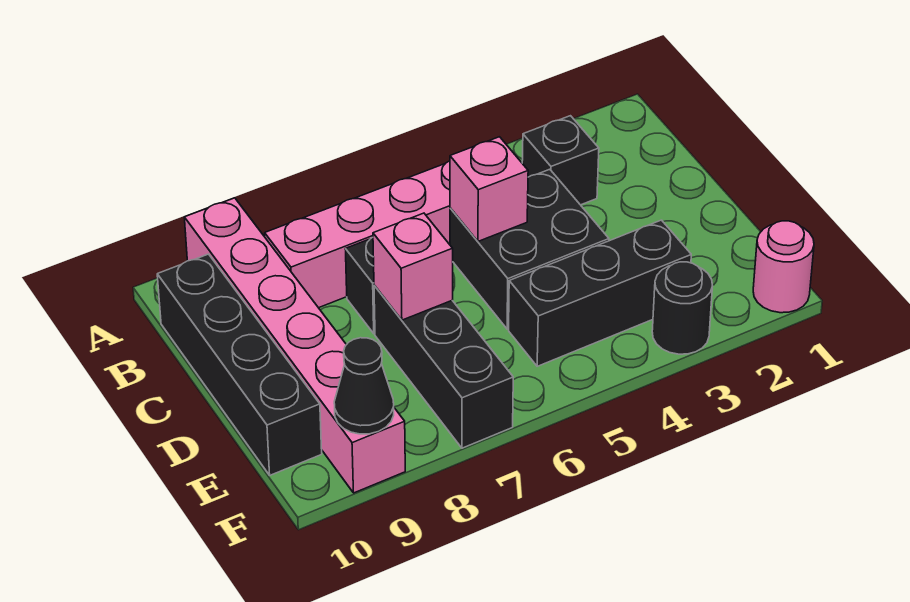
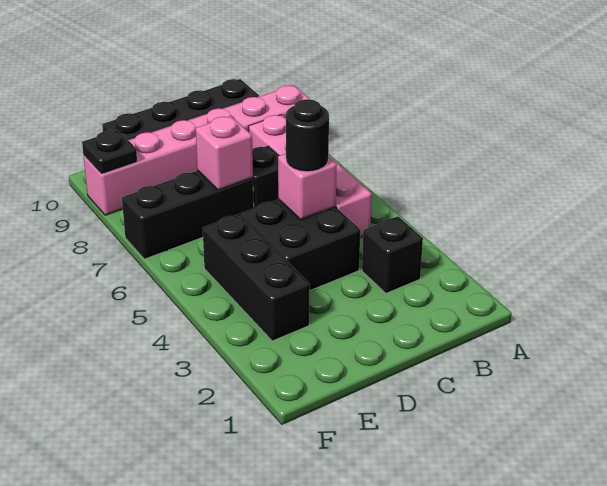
pink round brick F1 level 1 -> none
black round brick F3 level 1 -> black round brick C5 level 3
black cone F9 level 2 -> black plate F9 level 2

